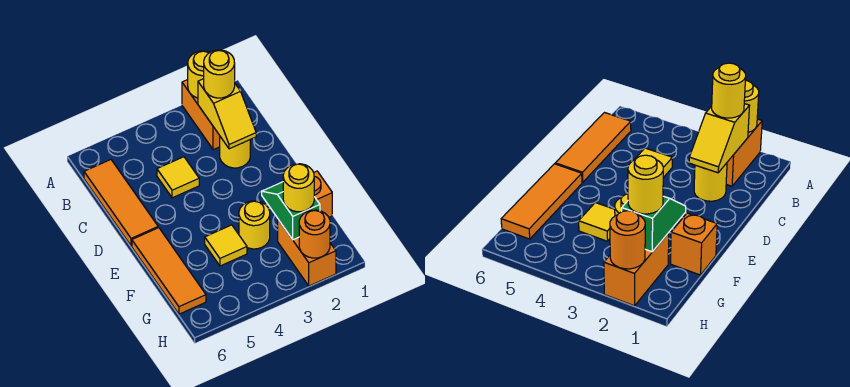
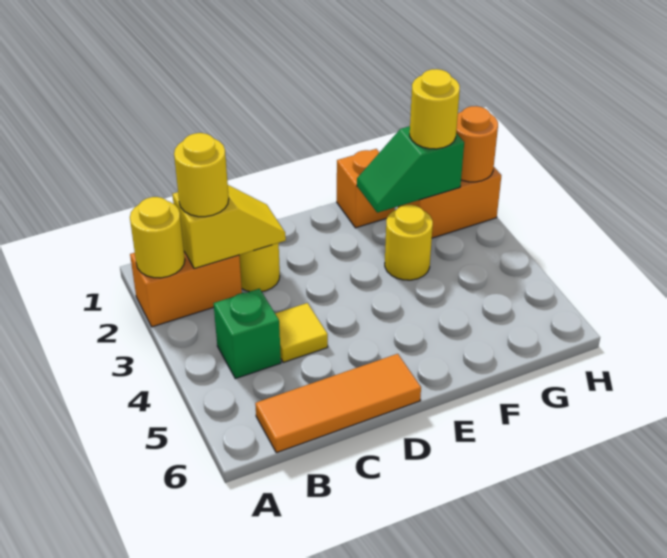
none -> green brick B4 level 1
orange tile E6:G6 level 1 -> none
yellow tile F4 level 1 -> none

